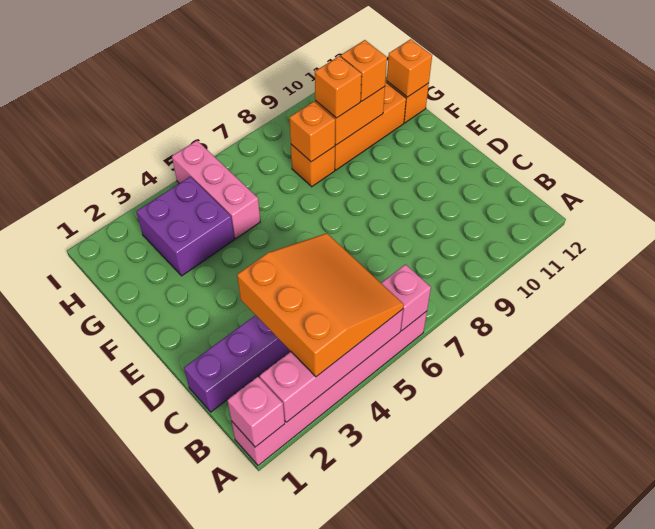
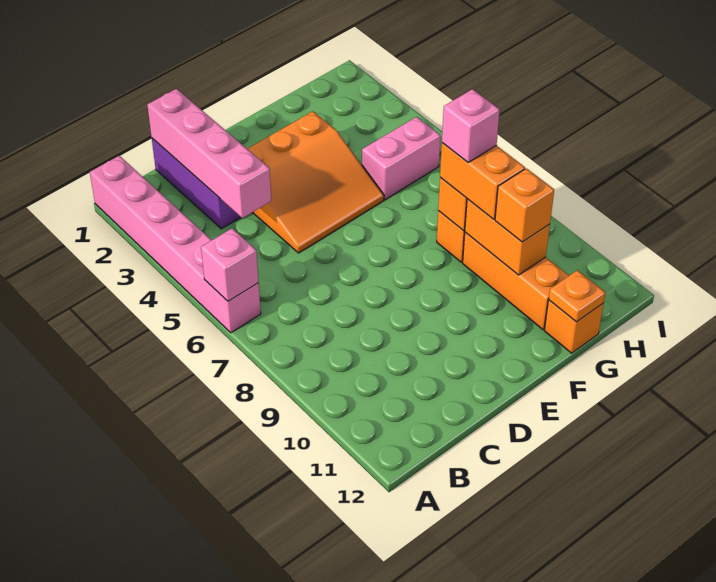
pink brick A1 level 2 -> pink brick G8 level 4
pink brick A2:A5 level 2 -> pink brick C1:C4 level 2
orange slope A3:C5 level 3 top 3 -> orange slope D3:F5 level 1 top 3
purple brick G3:H4 level 1 -> none
pink brick G5:I5 level 1 -> pink brick G5:H5 level 1
orange brick G9 level 3 -> orange brick G8:G9 level 3
orange brick G12 level 2 -> orange plate G12 level 2

